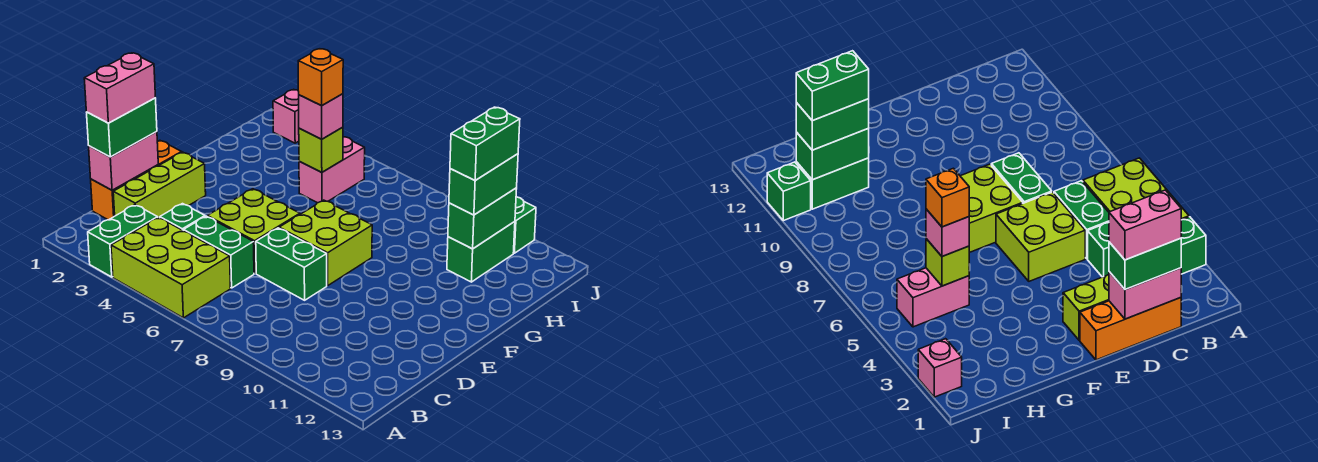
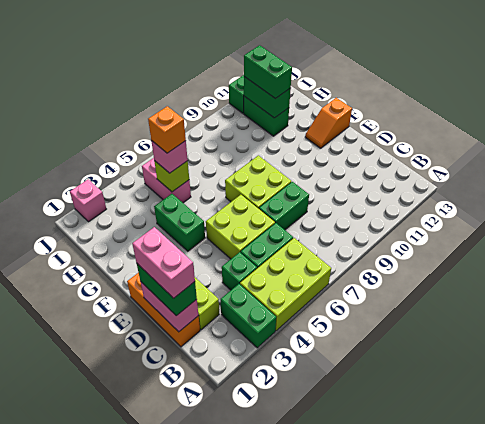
none -> orange slope F12:F13 level 1 top 13
green brick H11:I11 level 4 -> green brick F4:G4 level 1

